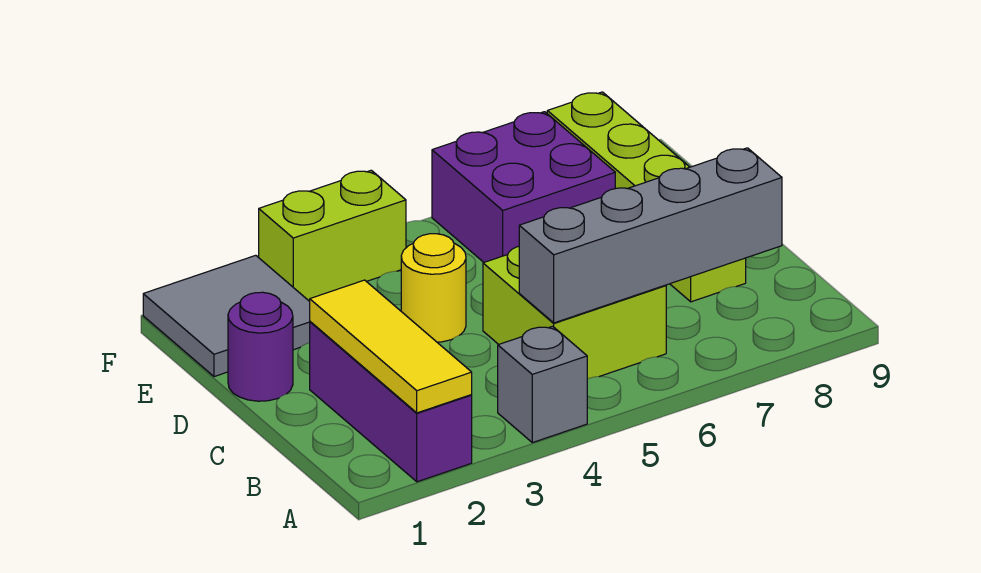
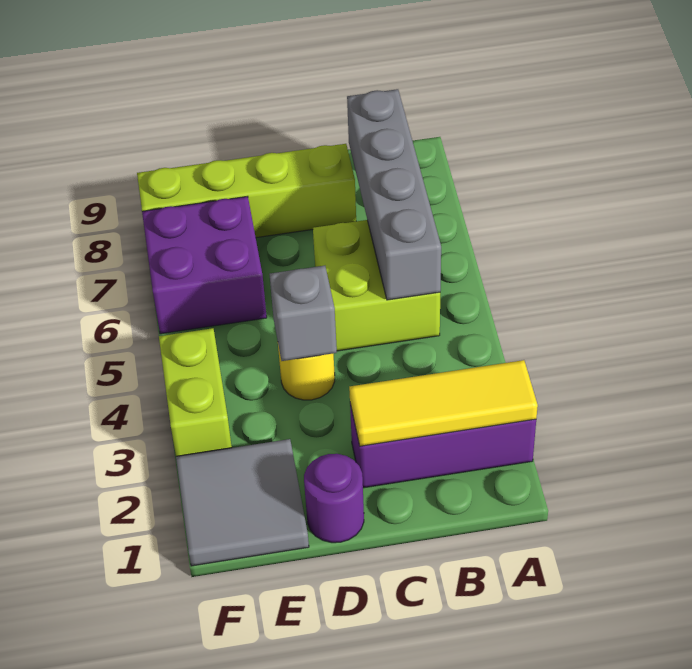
grey brick A4 level 1 -> grey brick D4 level 2

